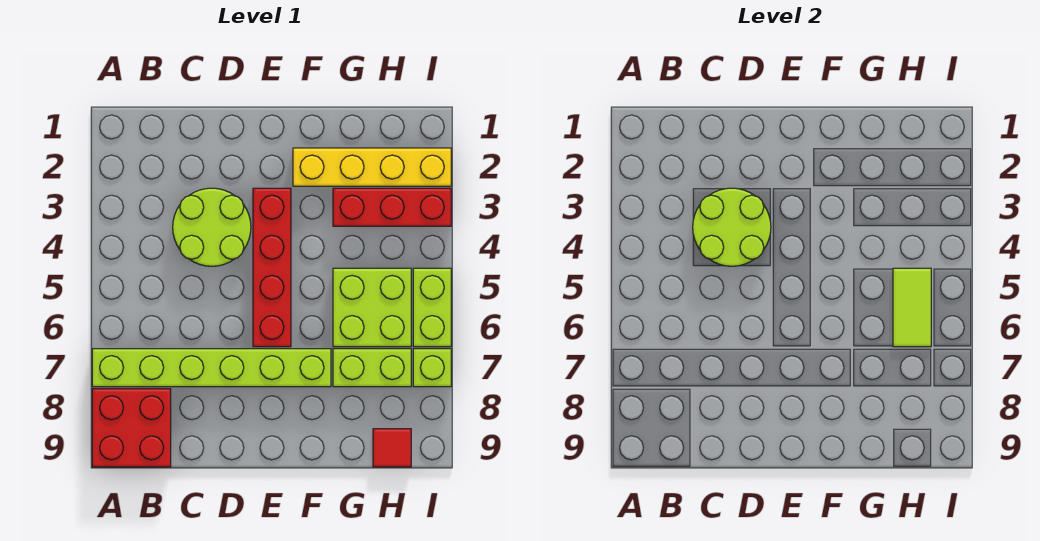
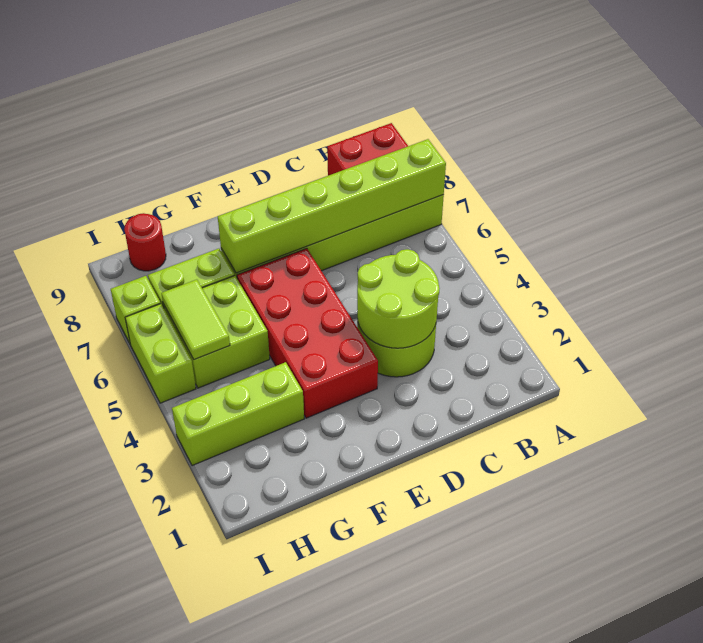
none -> lime brick A7:F7 level 2
red brick E3:E6 level 1 -> red brick E3:F6 level 1
yellow brick F2:I2 level 1 -> none
red brick G3:I3 level 1 -> lime brick G3:I3 level 1
red tile H9 level 1 -> red round brick H9 level 1

